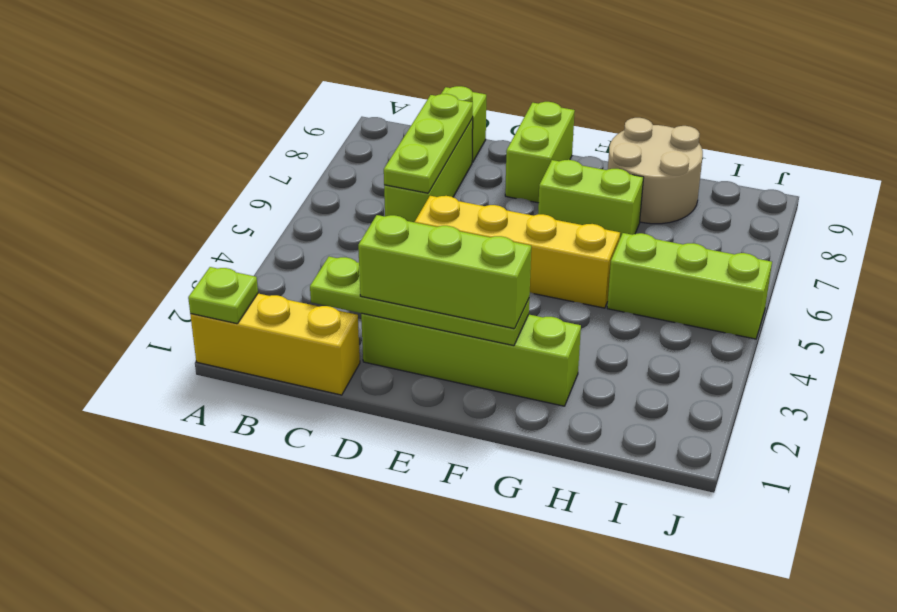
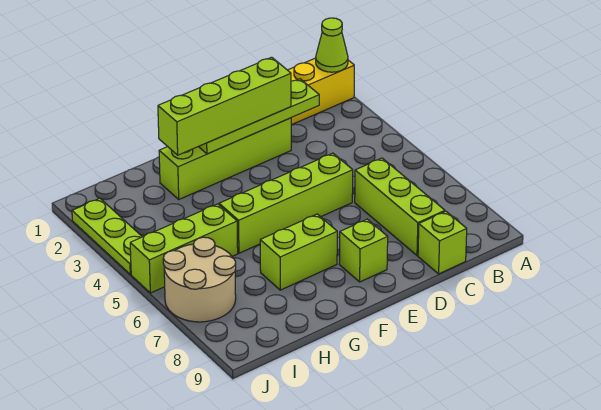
lime plate A1 level 2 -> lime cone A1 level 2
lime plate C6:C8 level 2 -> lime plate J2:J4 level 1
lime brick D2:F2 level 3 -> lime brick D2:G2 level 3
yellow brick D5:G5 level 1 -> lime brick D5:G5 level 1
lime brick E8:E9 level 1 -> lime brick E8 level 1
tan round brick G8:H9 level 1 -> tan round brick I6:J7 level 1

